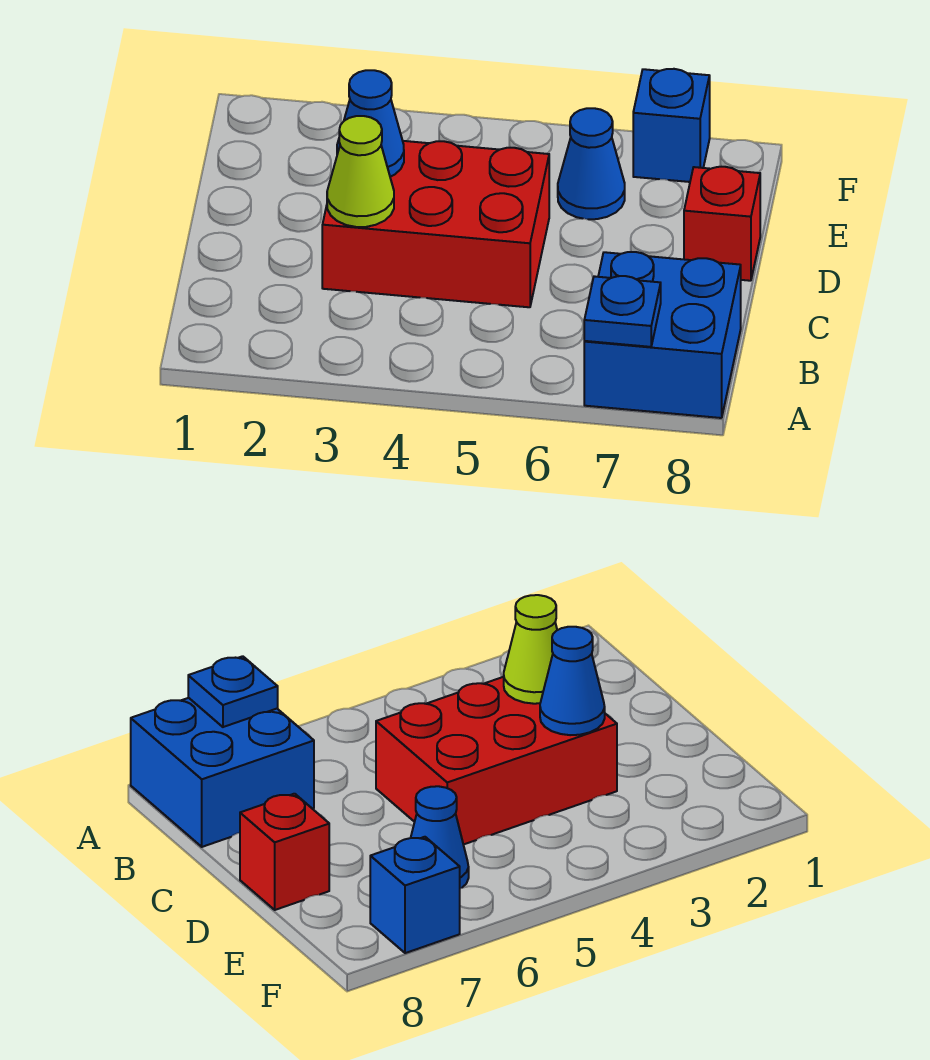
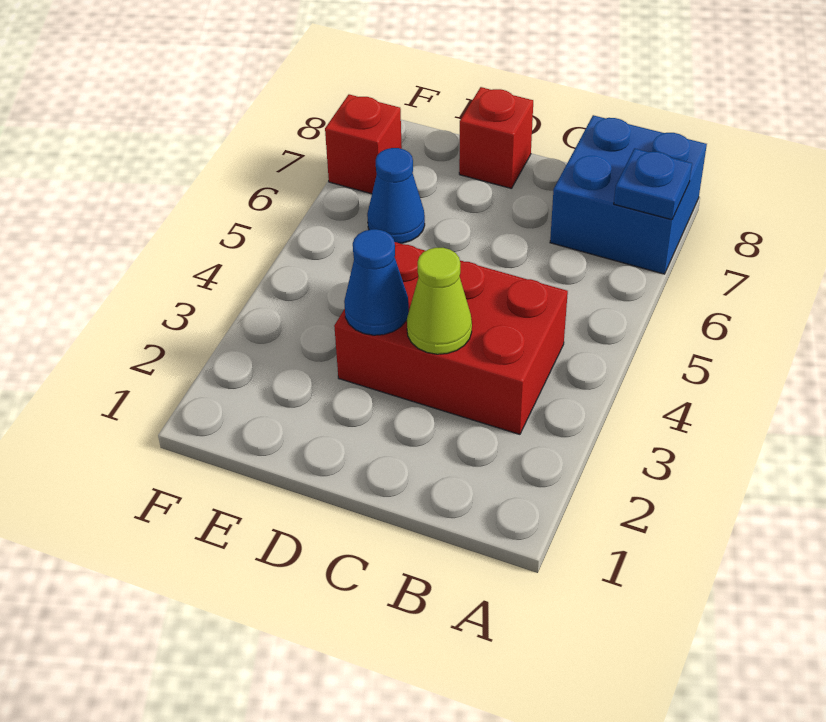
red brick C3:D5 level 1 -> red brick B3:D4 level 1
blue brick F7 level 1 -> red brick F7 level 1

